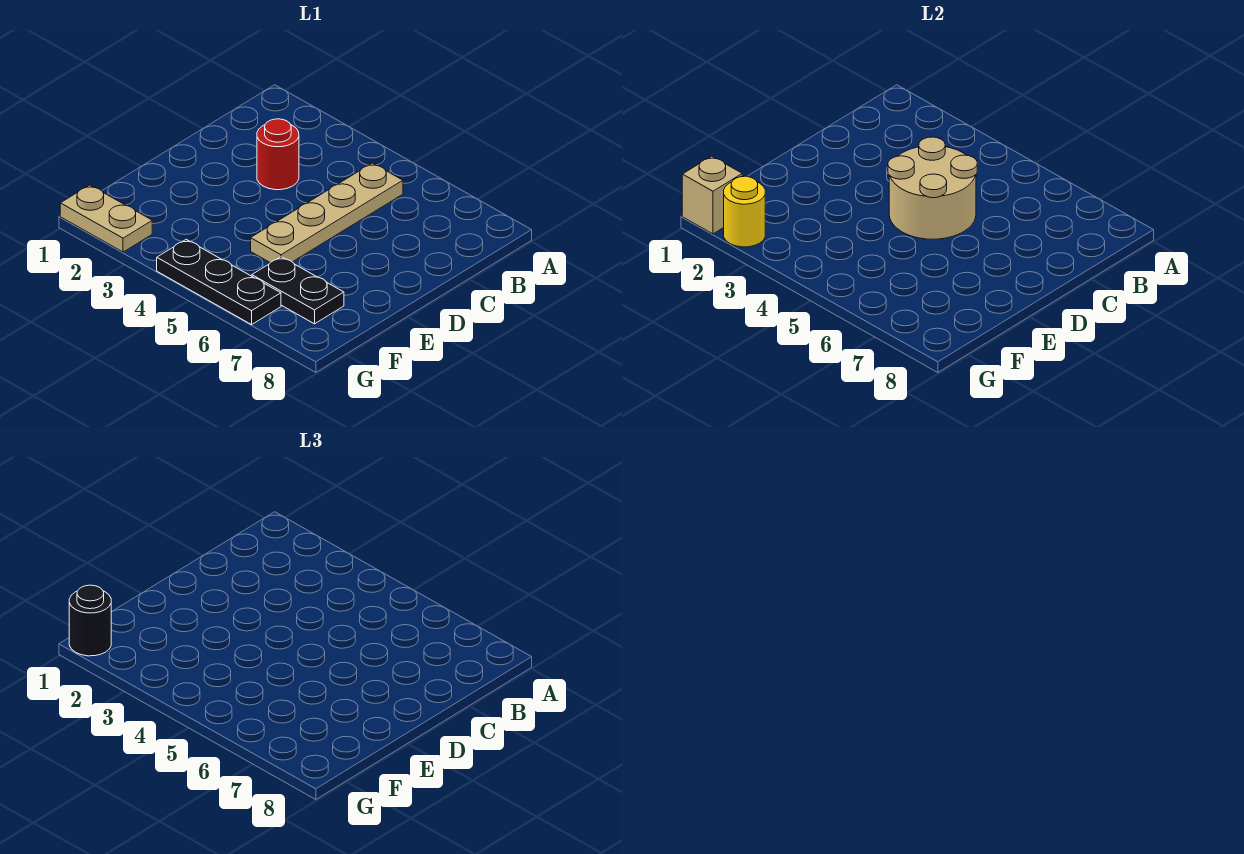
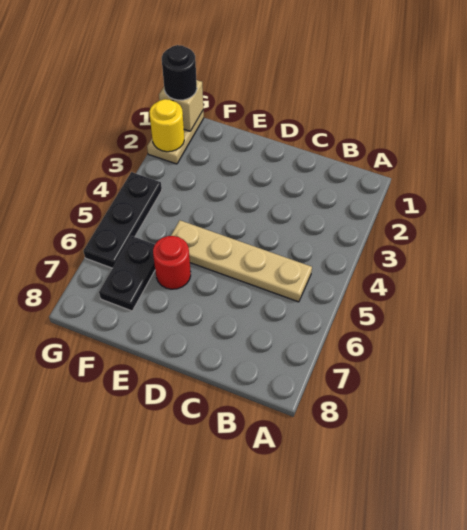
red round brick C3 level 1 -> red round brick E6 level 1
tan round brick C4:D5 level 2 -> none

